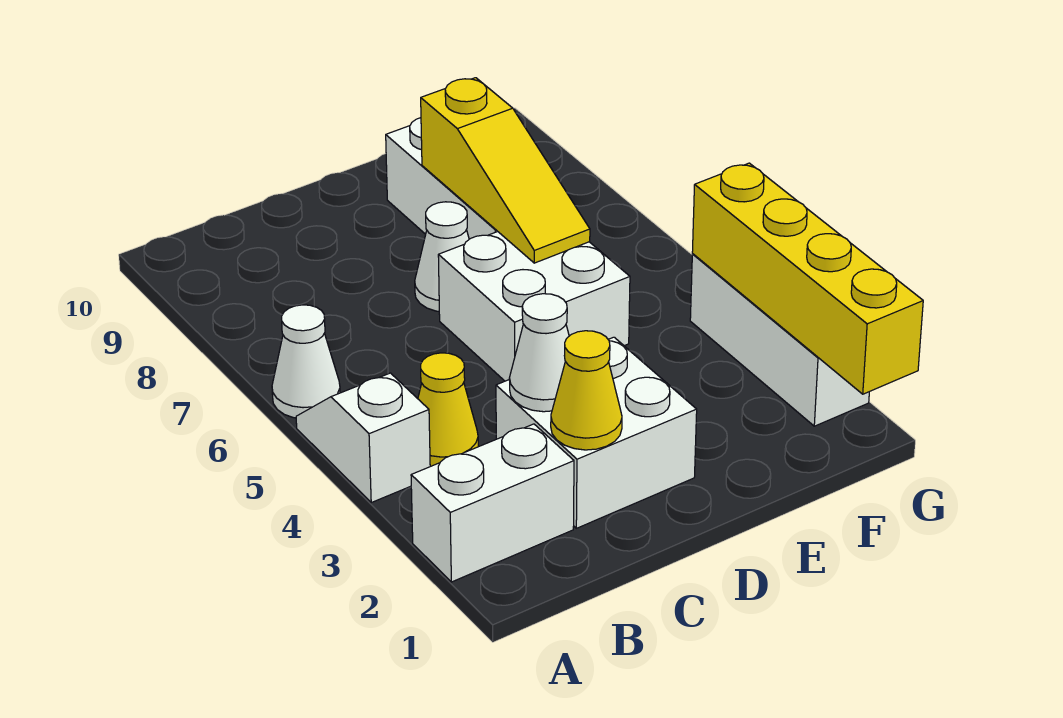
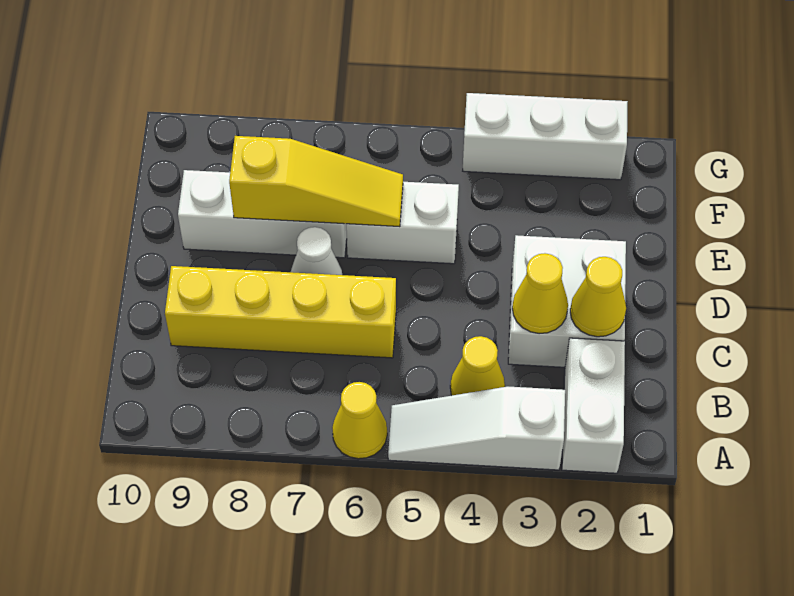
white slope A4:A5 level 1 top 4 -> white slope A3:A5 level 1 top 3
white cone A6 level 1 -> yellow cone A6 level 1
white cone C3 level 2 -> yellow cone C3 level 2
white brick D5:E6 level 1 -> white brick E5:E6 level 1
yellow brick G1:G4 level 2 -> yellow brick C6:C9 level 1

